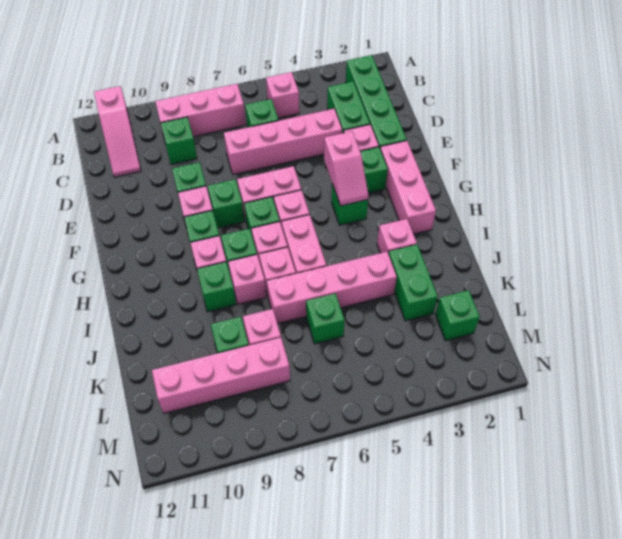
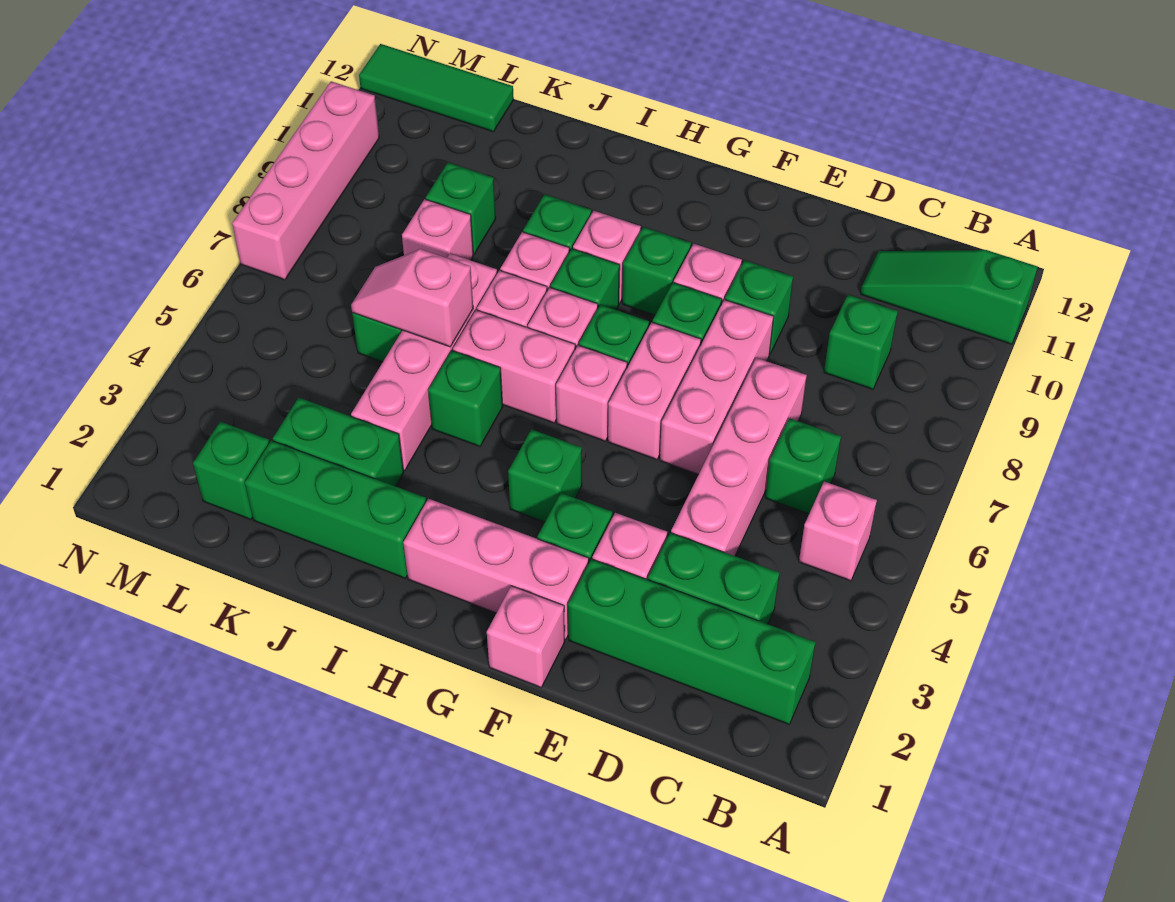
pink slope A11:C11 level 1 top A -> green slope A11:C11 level 1 top A
pink brick B7:B9 level 1 -> pink brick E6:E8 level 1
pink slope F4:G4 level 2 top F -> pink slope J6:K6 level 2 top J
none -> green brick I2:K2 level 1
pink brick I3 level 1 -> pink brick F1 level 1
none -> green brick I5 level 1
pink brick L8:L11 level 1 -> pink brick N7:N10 level 1
none -> green tile L12:N12 level 1

